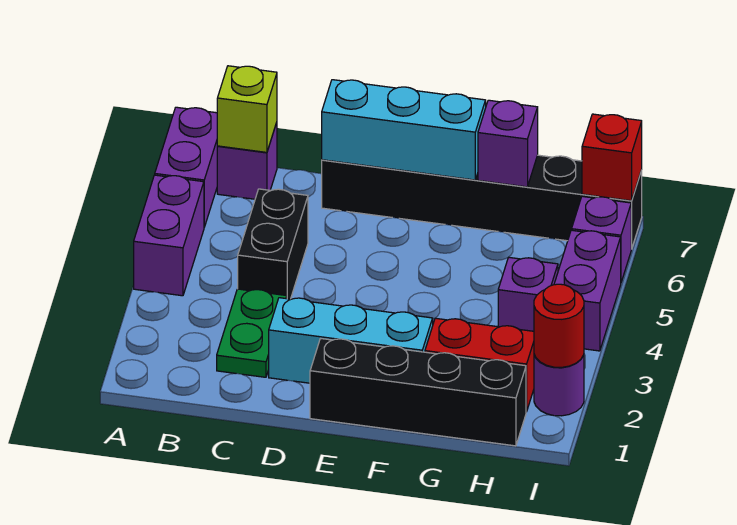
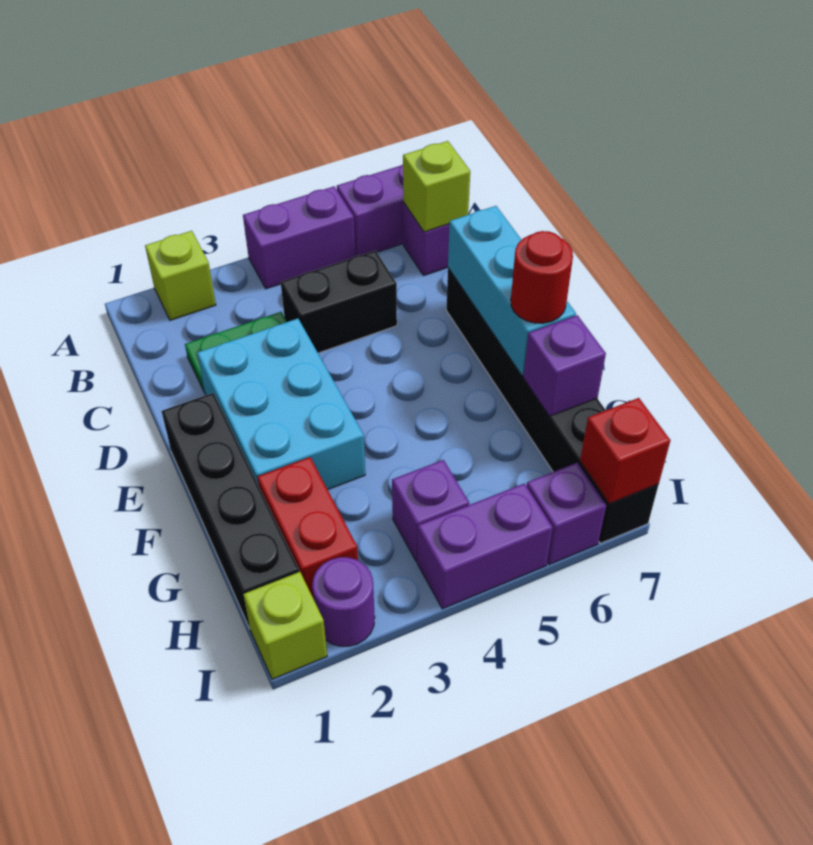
none -> lime brick A2 level 1
cyan brick D2:F2 level 1 -> cyan brick D2:F3 level 1
none -> lime brick I1 level 1
red round brick I2 level 2 -> red round brick F7 level 3

